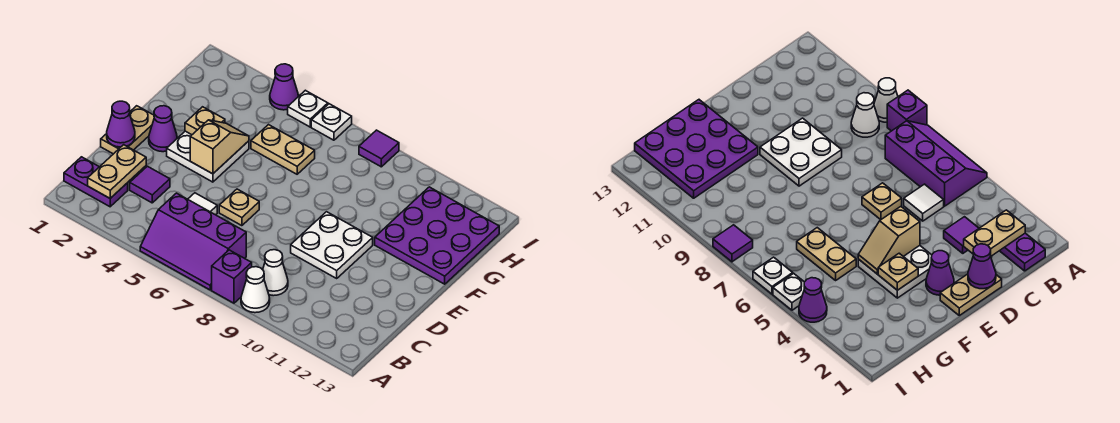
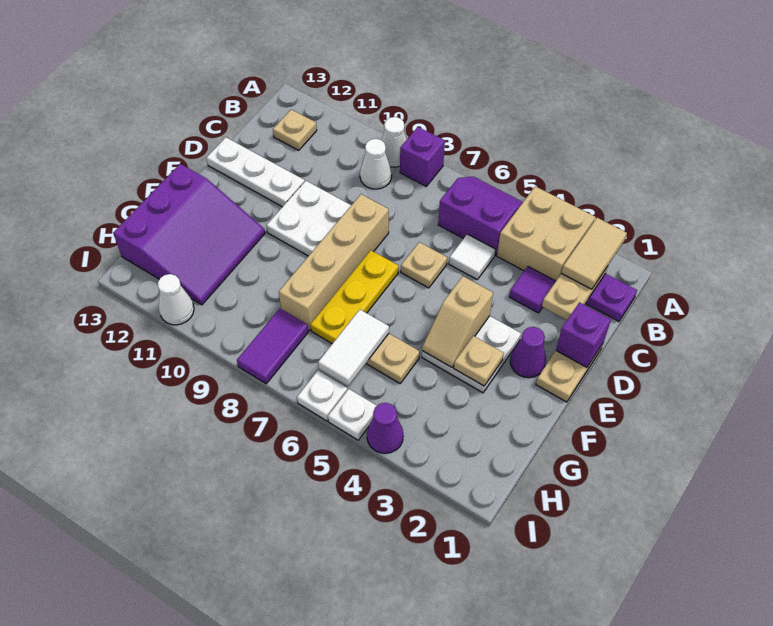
none -> tan tile A2:B2 level 3
none -> tan brick A3:B4 level 1
purple slope A5:B7 level 1 top B -> purple slope A5:B6 level 1 top B
none -> tan plate B12 level 1
purple cone D1 level 2 -> purple brick D1 level 2
none -> tan brick D8:G8 level 1
none -> white plate D11:D13 level 1
none -> yellow plate E7:G7 level 1
purple plate F11:H13 level 1 -> purple slope F11:H13 level 1 top 13
none -> white tile G6:H6 level 2
purple tile I8 level 1 -> purple tile H8:I8 level 1
none -> white cone I11 level 1

